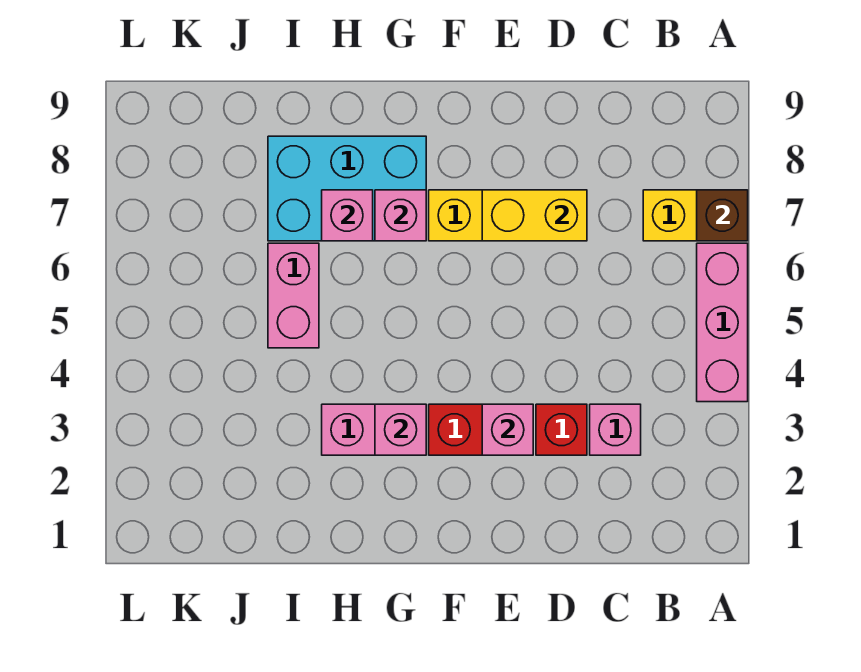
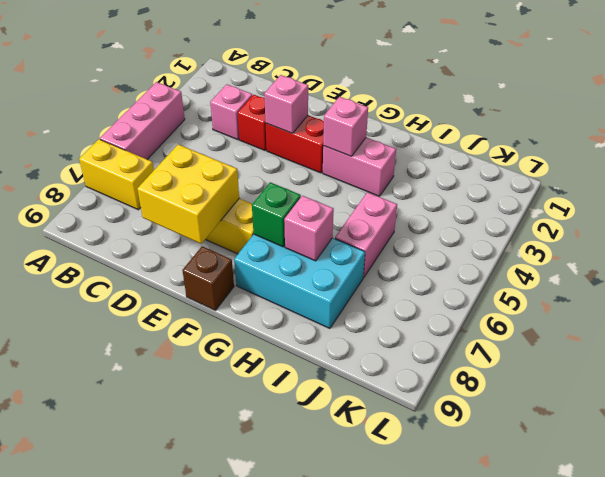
brown brick A7 level 2 -> brown brick F9 level 1
yellow brick D7:E7 level 2 -> yellow brick D7:E8 level 2
pink brick G7 level 2 -> green brick G7 level 2

